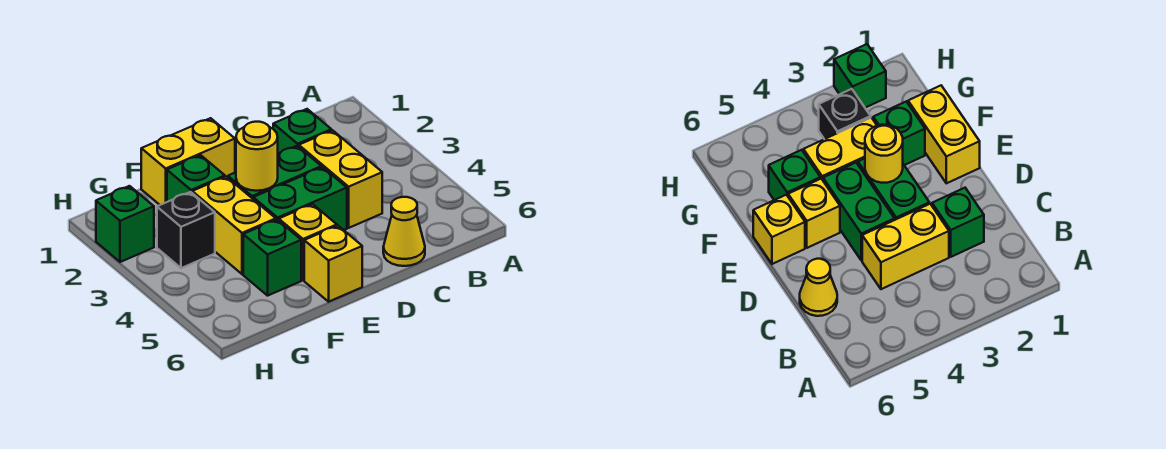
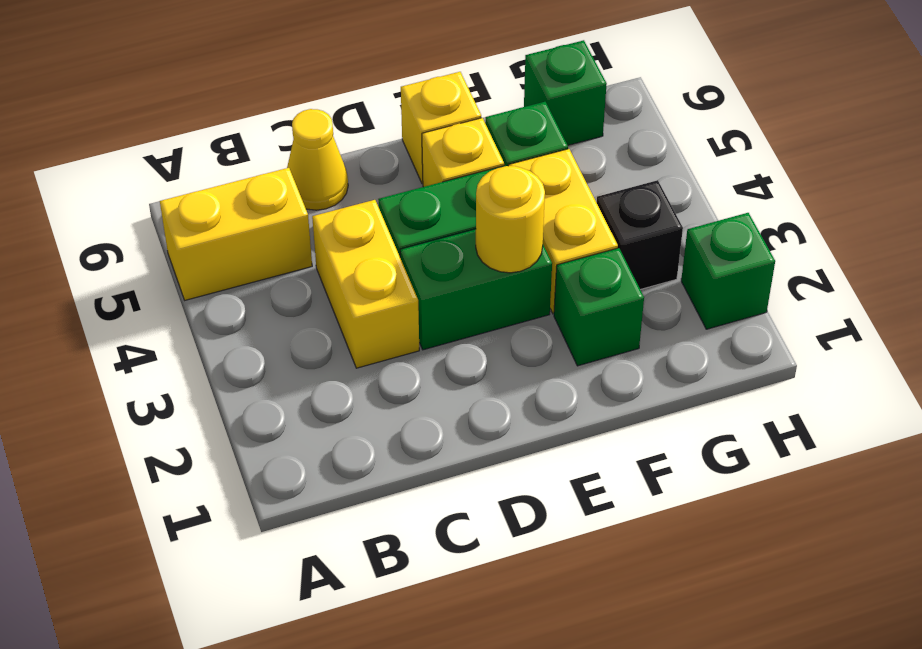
green brick C2 level 1 -> green brick G6 level 1
yellow brick E1:F1 level 1 -> yellow brick A5:B5 level 1

